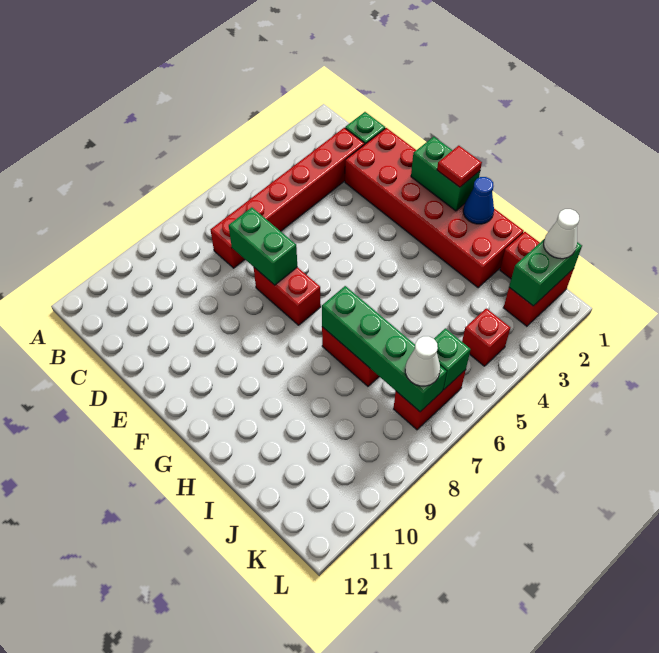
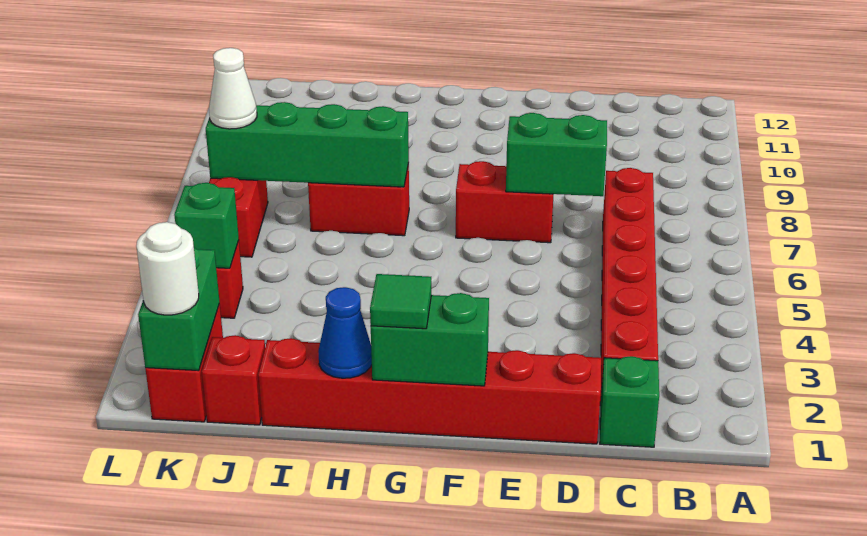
red brick D1:I2 level 1 -> red brick D1:I1 level 1
red tile G1 level 3 -> green tile G1 level 3
white cone K1 level 3 -> white round brick K1 level 3
green brick K6 level 2 -> green brick K4 level 2

